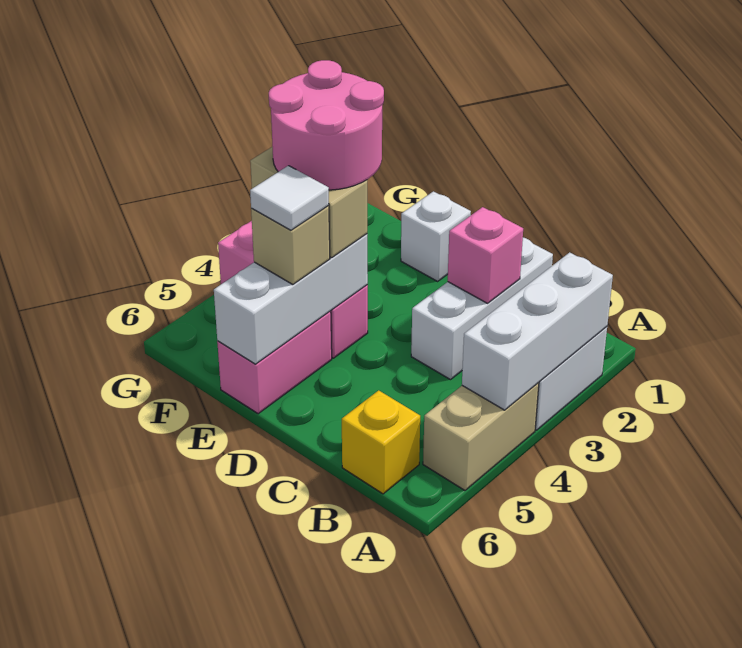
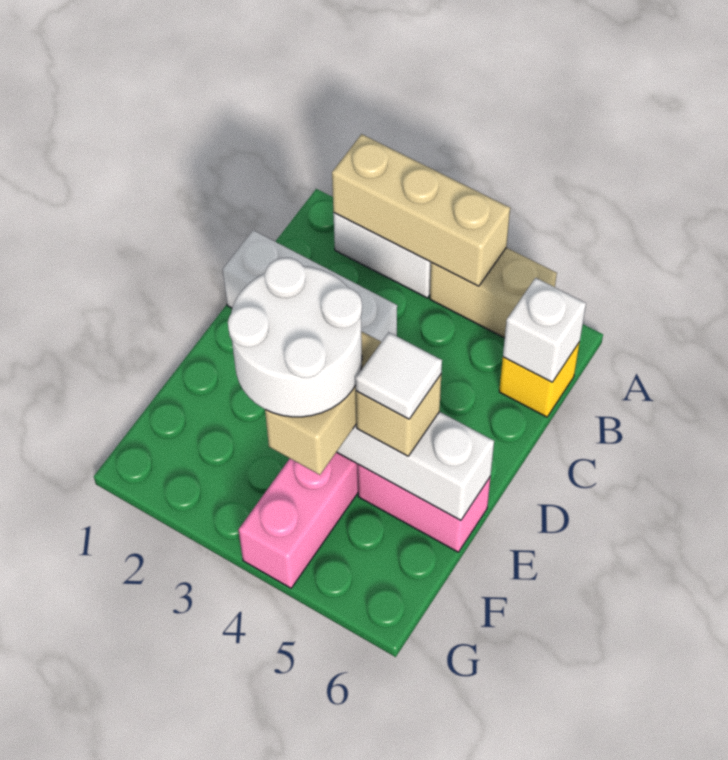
white brick A2:A4 level 2 -> tan brick A2:A4 level 2
pink brick C2 level 2 -> none
white brick E1 level 1 -> white brick B6 level 2
pink round brick E3:F4 level 4 -> white round brick E3:F4 level 4

